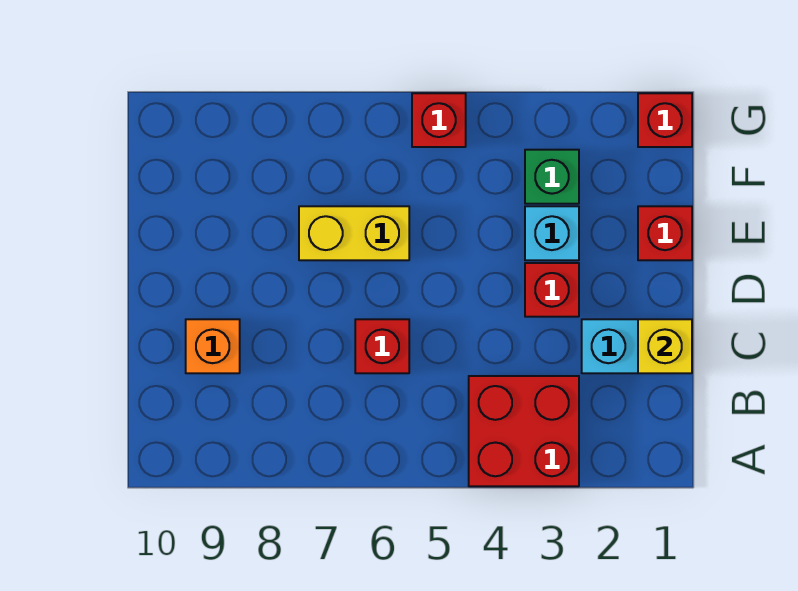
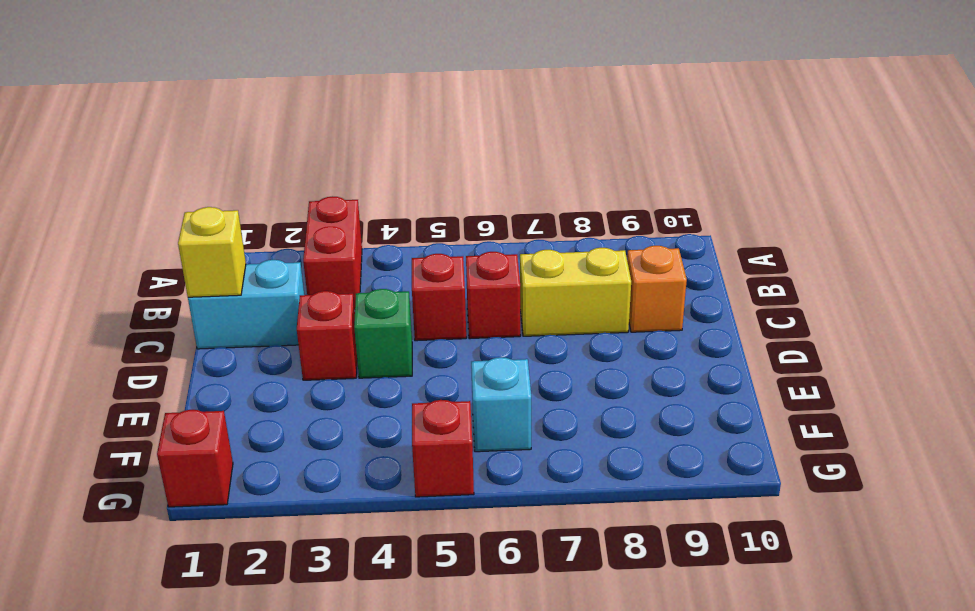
red brick A3:B4 level 1 -> red brick A3:B3 level 1
red brick E1 level 1 -> red brick C5 level 1
cyan brick E3 level 1 -> cyan brick F6 level 1
yellow brick E6:E7 level 1 -> yellow brick C7:C8 level 1
green brick F3 level 1 -> green brick D4 level 1

